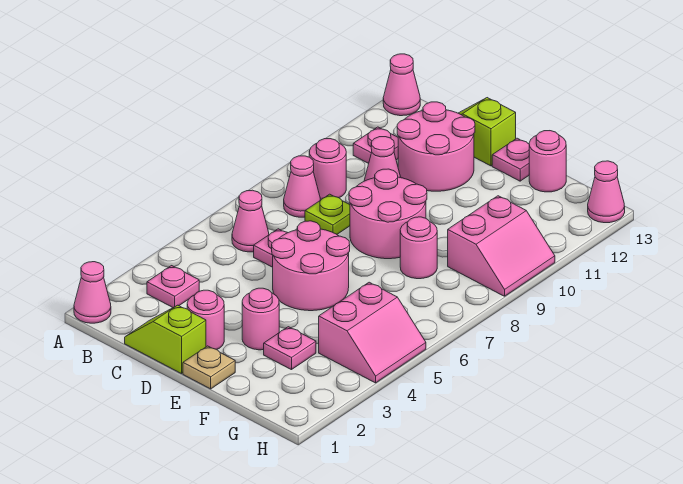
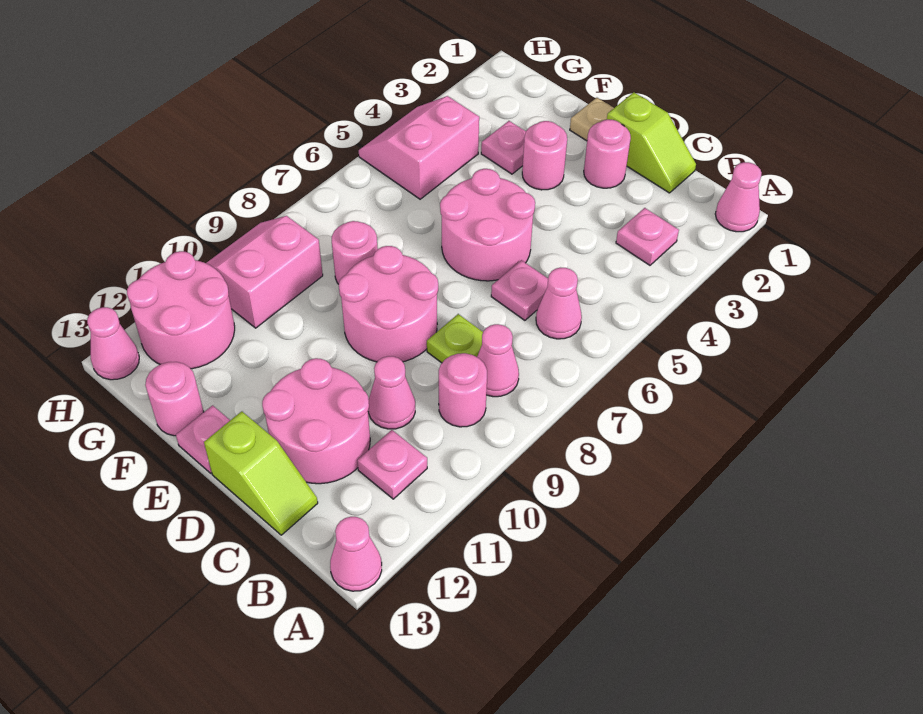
none -> pink round brick G11:H12 level 1

